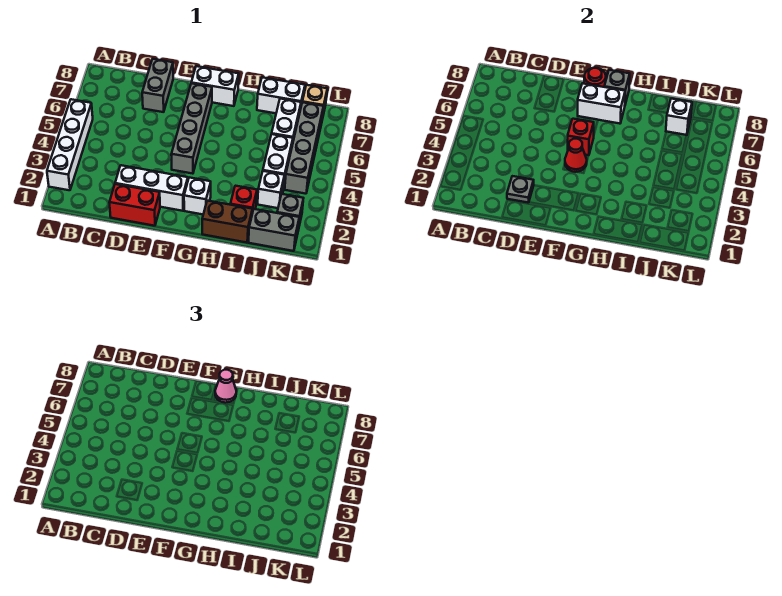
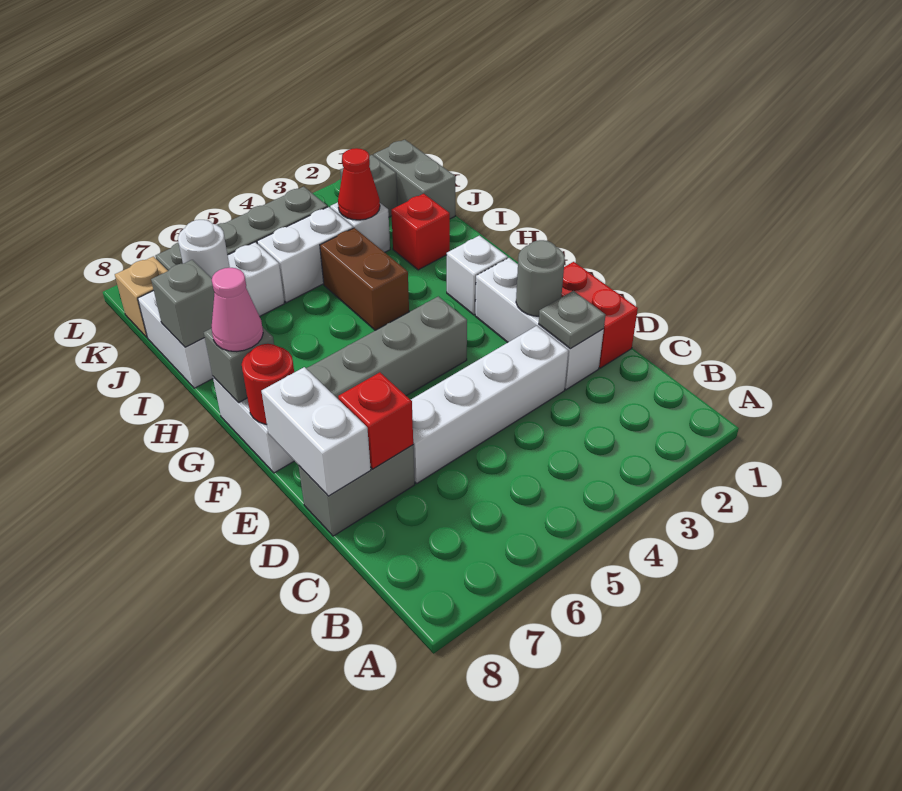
white brick A2:A5 level 1 -> white brick D3:D6 level 1
none -> grey round brick E2 level 2
red cone F4 level 2 -> red cone J3 level 2
red brick F5 level 2 -> red brick D7 level 2
white brick F7:G7 level 2 -> white brick D8:E8 level 2
brown brick H1:I1 level 1 -> brown brick H4:I4 level 1
none -> grey brick I8 level 2
white brick J7 level 2 -> white round brick J7 level 2

